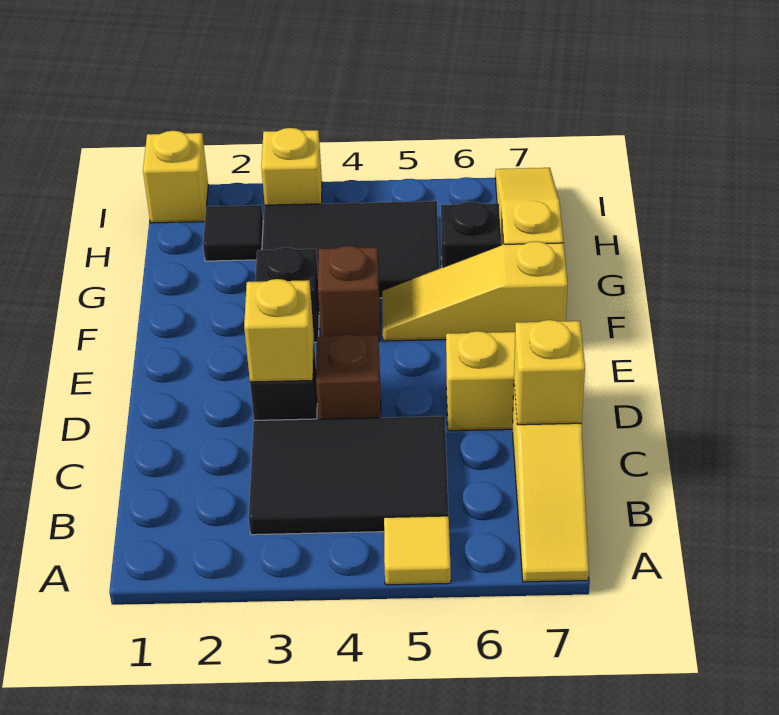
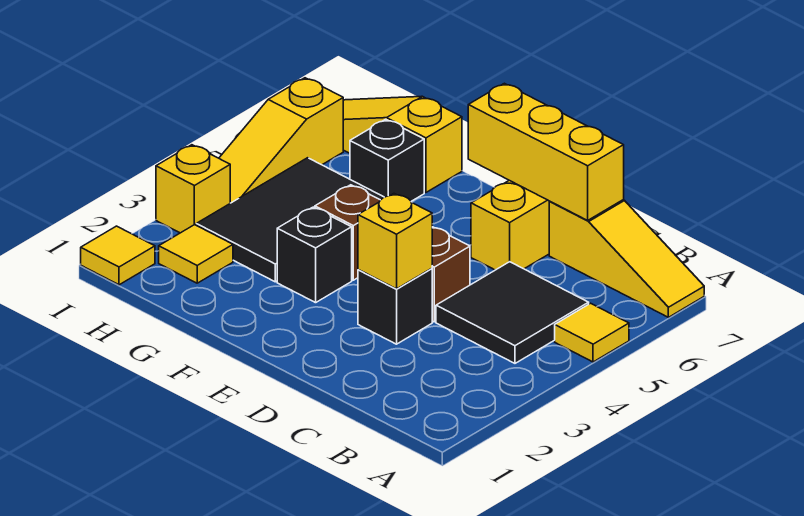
black tile B3:C5 level 1 -> black tile B4:C5 level 1
yellow brick C7 level 2 -> yellow brick C7:E7 level 2
yellow slope F5:F7 level 1 top 7 -> yellow slope I4:I6 level 1 top 6
black tile H2 level 1 -> yellow tile H2 level 1
yellow brick I1 level 1 -> yellow tile I1 level 1

